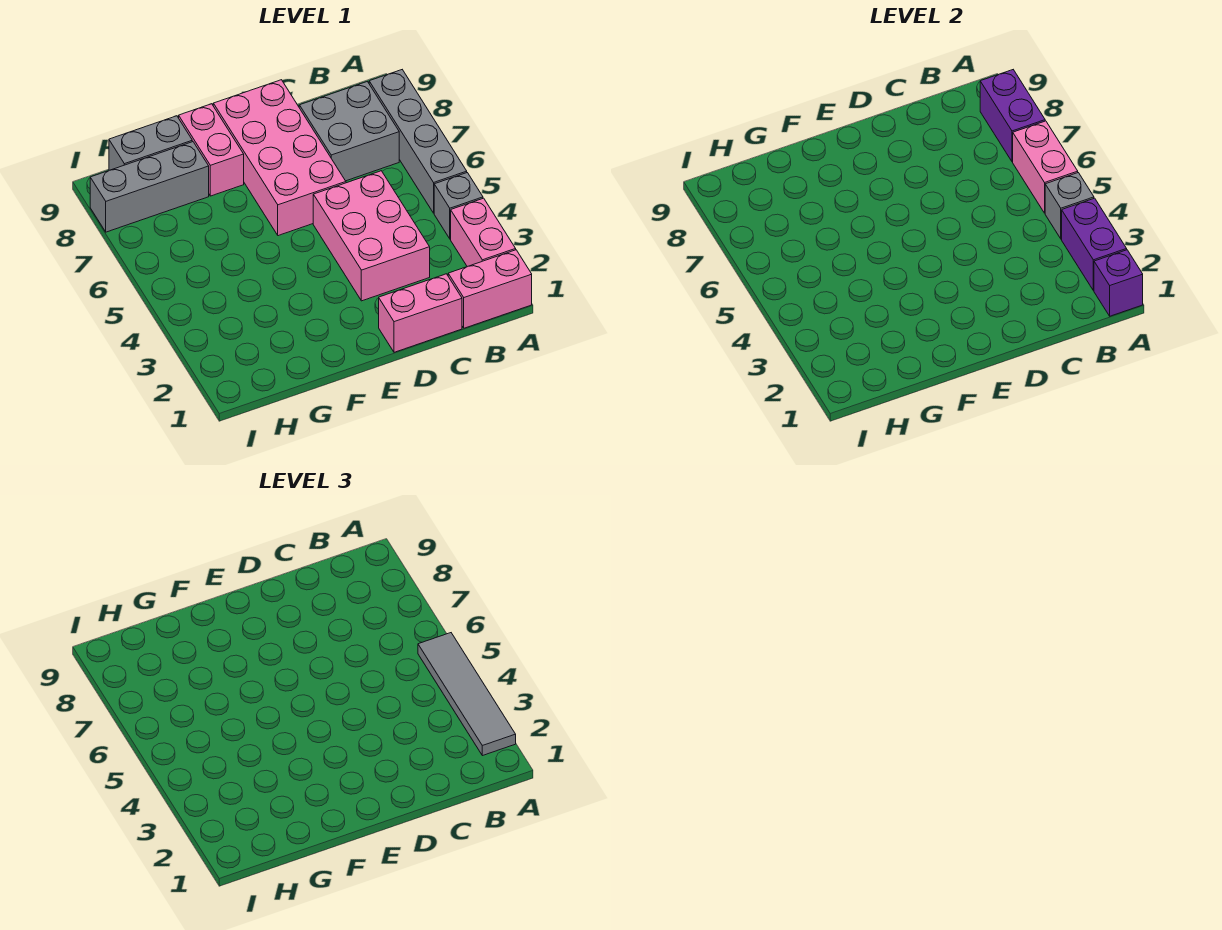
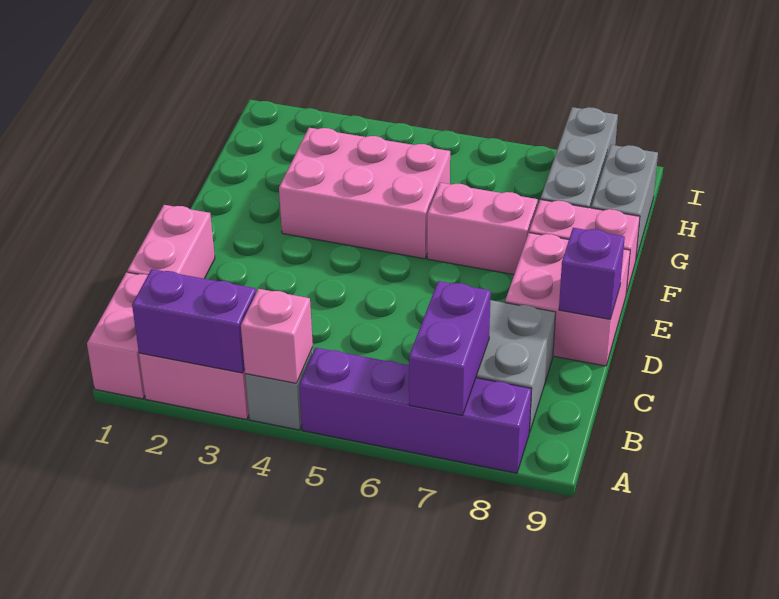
purple brick A1 level 2 -> purple brick D9 level 2
grey tile A2:A5 level 3 -> none
grey brick A4 level 2 -> pink brick A4 level 2
grey brick A5:A8 level 1 -> purple brick A5:A8 level 1
pink brick A5:A6 level 2 -> pink brick F6:F7 level 1
purple brick A7:A8 level 2 -> purple brick A7:B7 level 2
pink brick C3:D5 level 1 -> pink brick F3:G5 level 1
pink brick D6:E9 level 1 -> pink brick D8:E9 level 1

